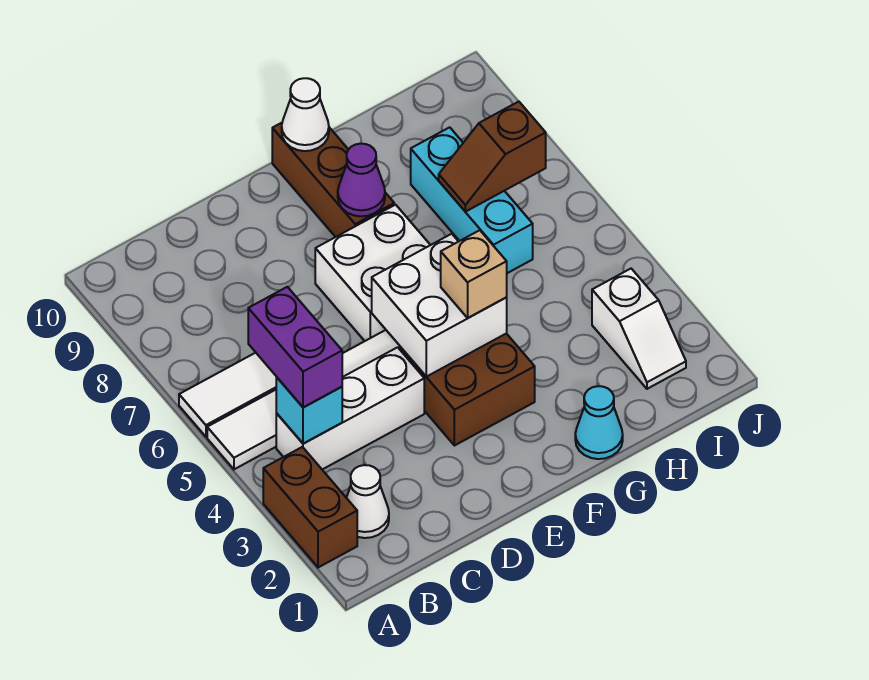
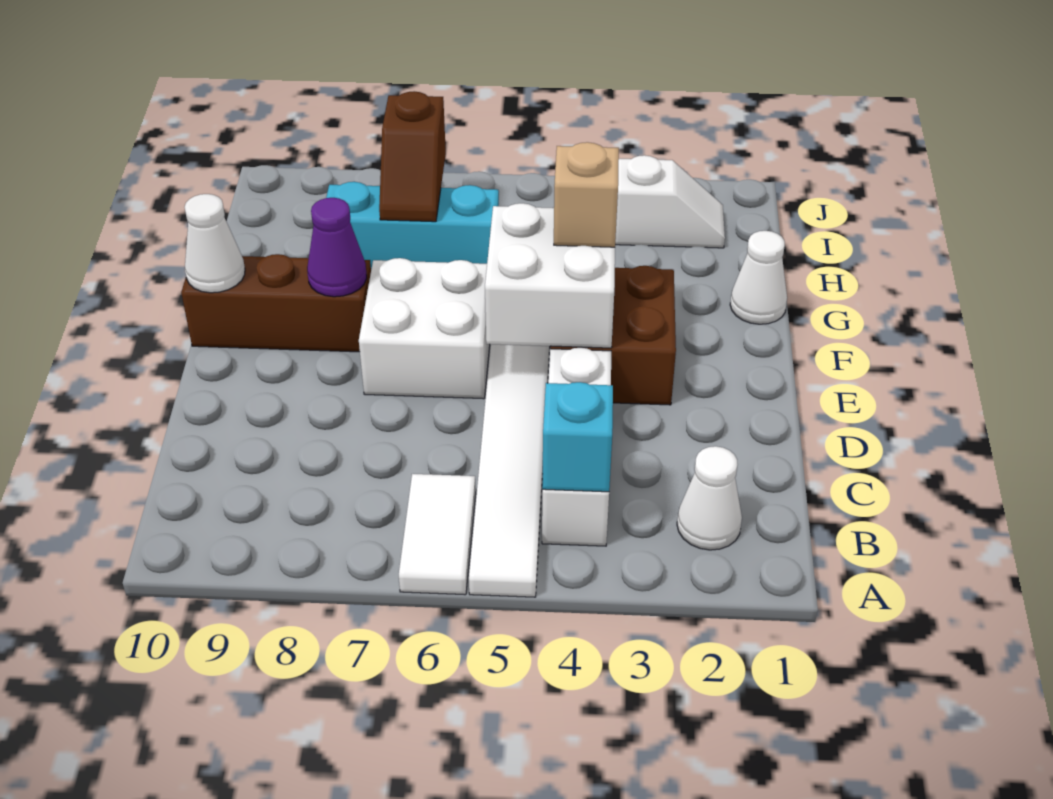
brown brick A2:A3 level 1 -> none
purple brick B4:B5 level 3 -> none
cyan cone G1 level 1 -> white cone G1 level 1

